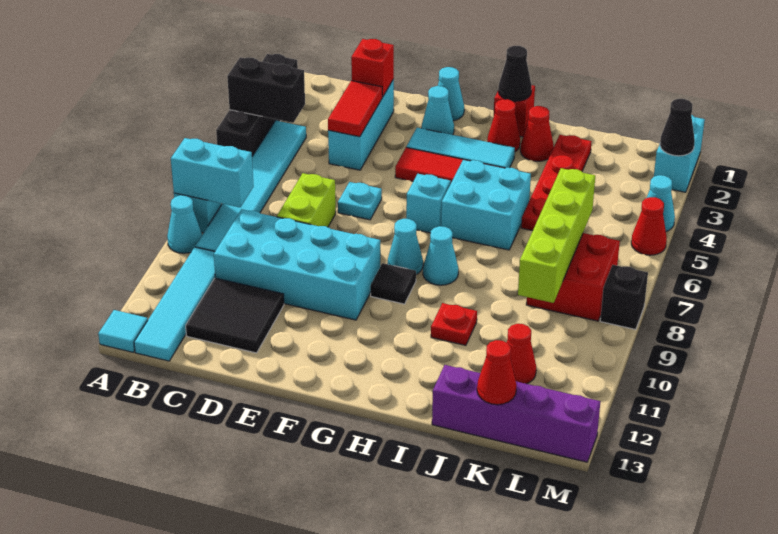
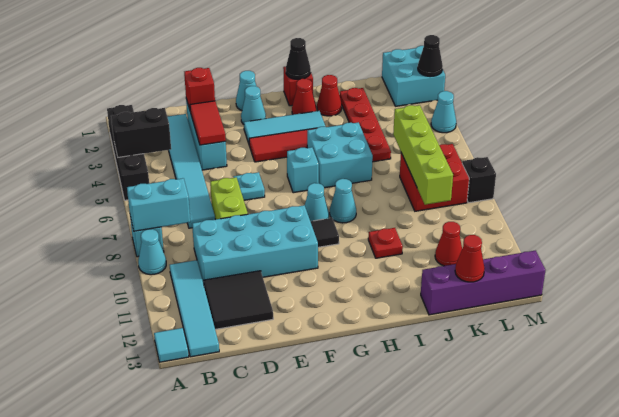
cyan tile B4:B9 level 1 -> cyan tile C2:C7 level 1
cyan brick M1:M2 level 1 -> cyan brick L1:M2 level 1
red cone M5 level 1 -> none

